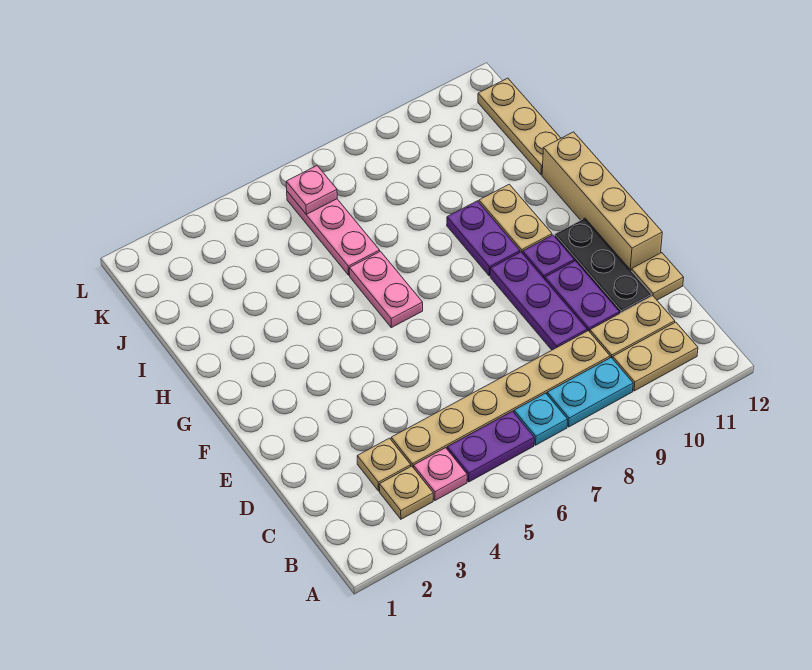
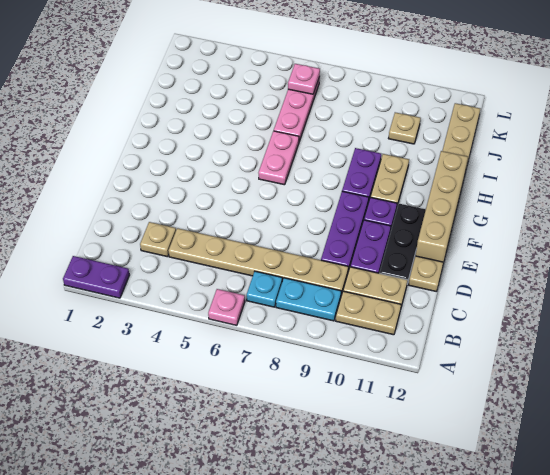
tan plate B3 level 1 -> tan plate J10 level 1
pink plate B4 level 1 -> pink plate A6 level 1
purple plate B5:B6 level 1 -> purple plate A1:A2 level 1

